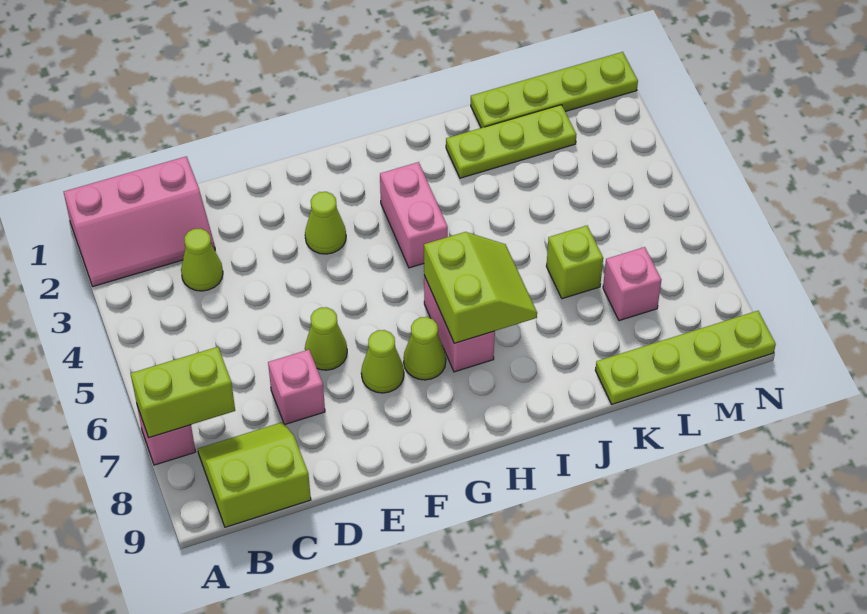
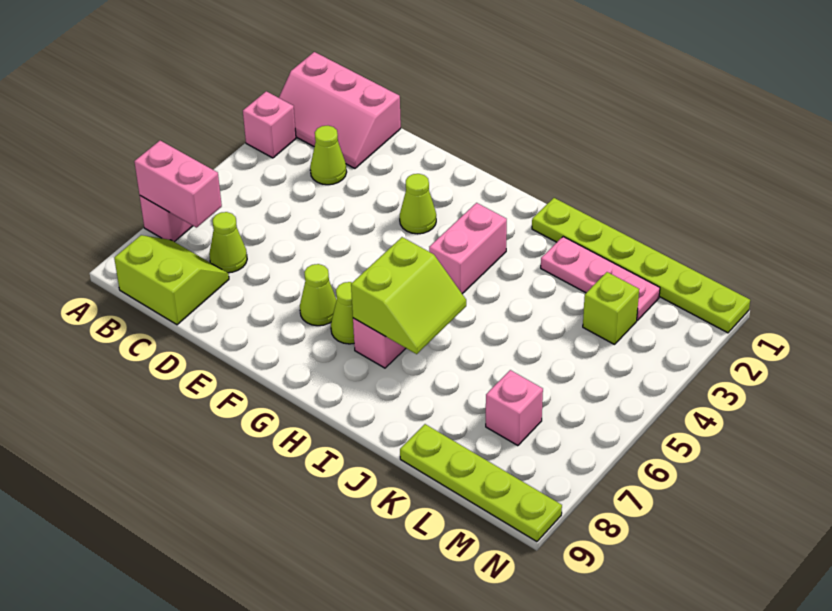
lime brick A7:B7 level 2 -> pink brick A7:B7 level 2
pink brick D7 level 1 -> pink brick A3 level 1
lime cone E6 level 1 -> lime cone C7 level 1
lime plate J2:L2 level 1 -> pink plate J2:L2 level 1
lime plate K1:N1 level 1 -> lime plate I1:N1 level 1
lime brick K6 level 1 -> lime brick L3 level 1

